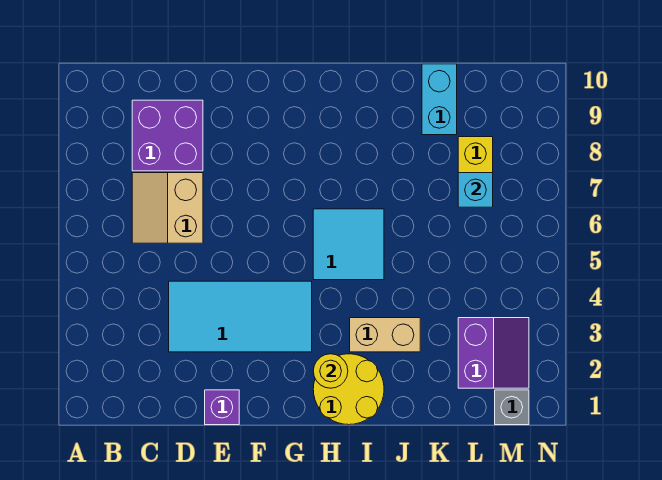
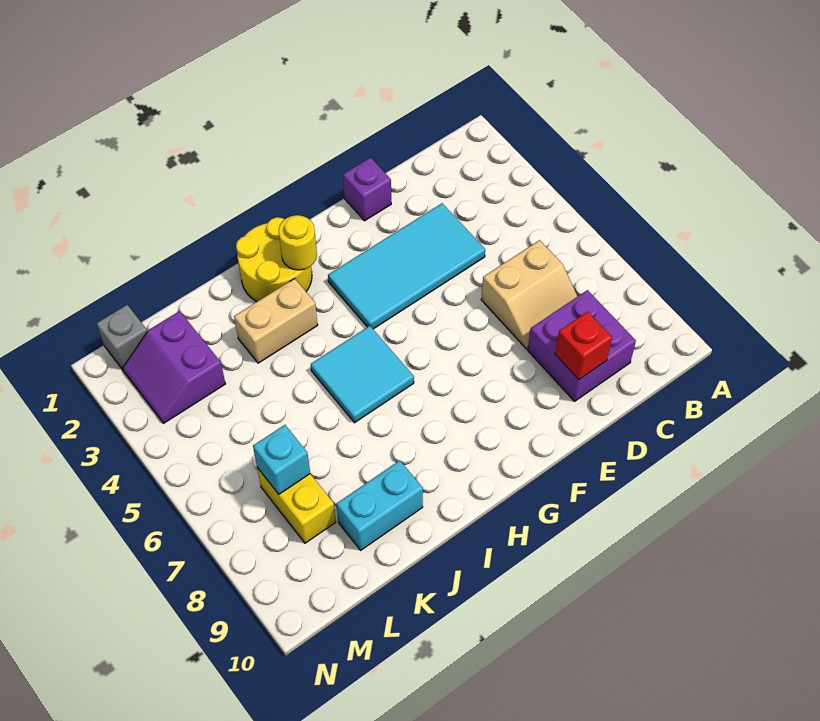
tan slope C6:D7 level 1 top D -> tan slope C6:D7 level 1 top 6
none -> red brick D9 level 2
cyan brick K9:K10 level 1 -> cyan brick J9:K9 level 1

